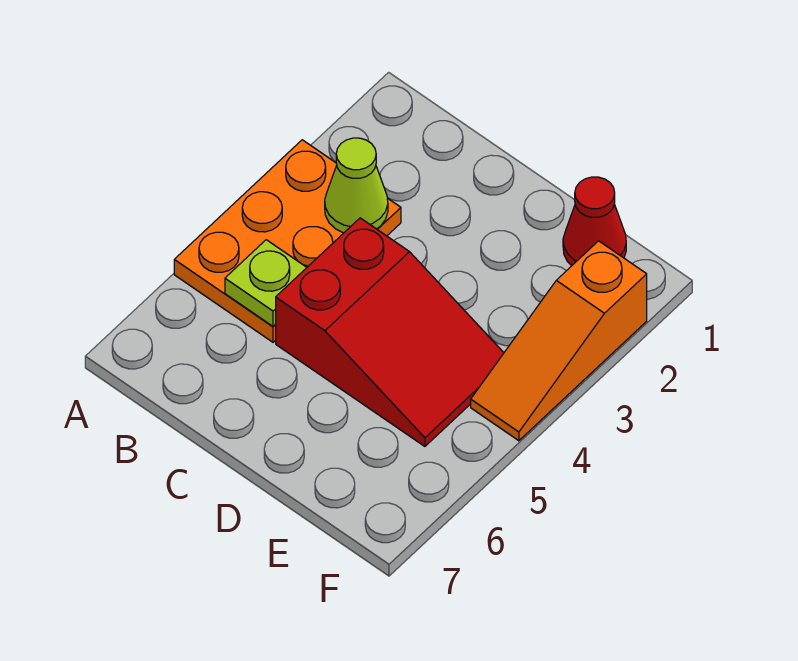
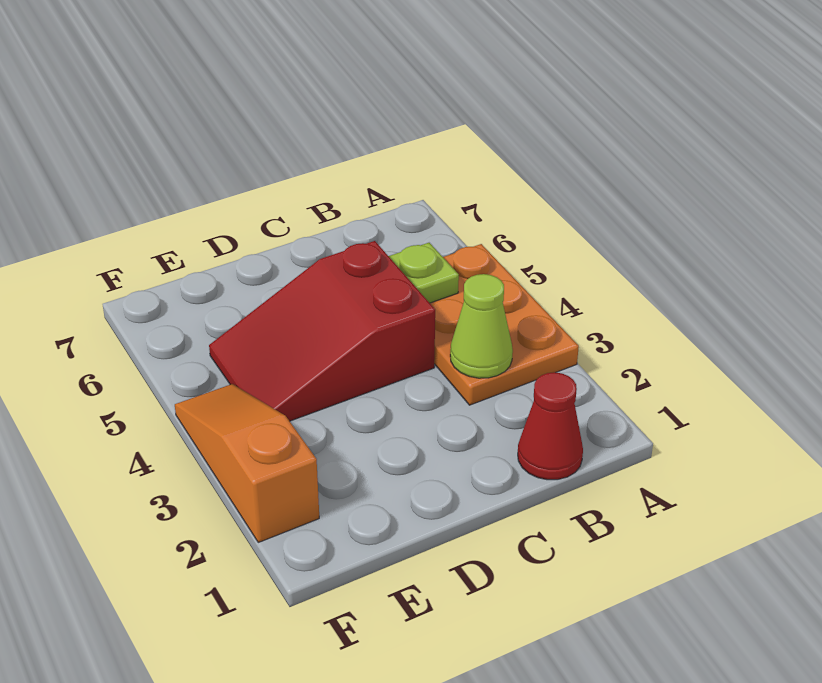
red cone E1 level 1 -> red cone B1 level 1

